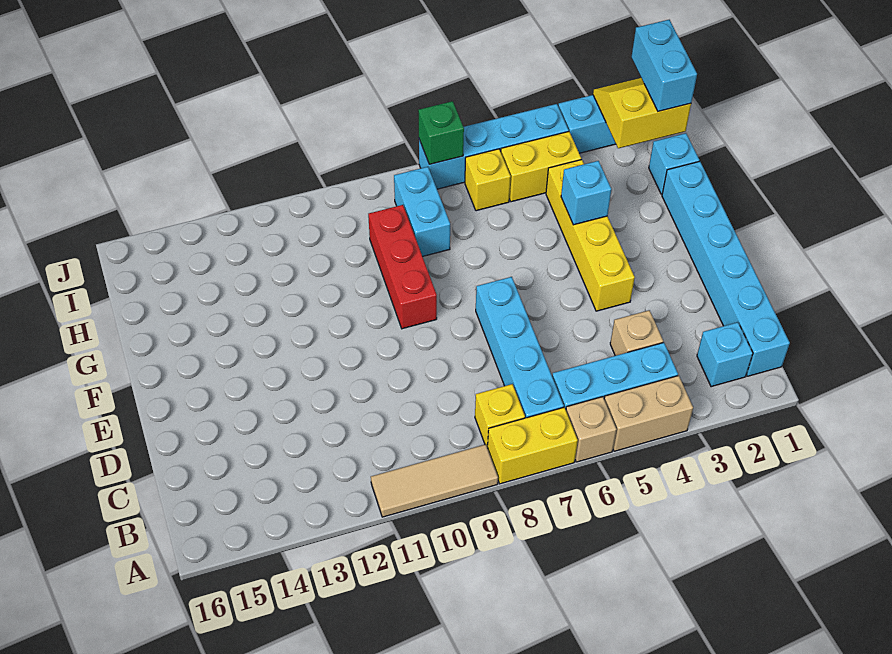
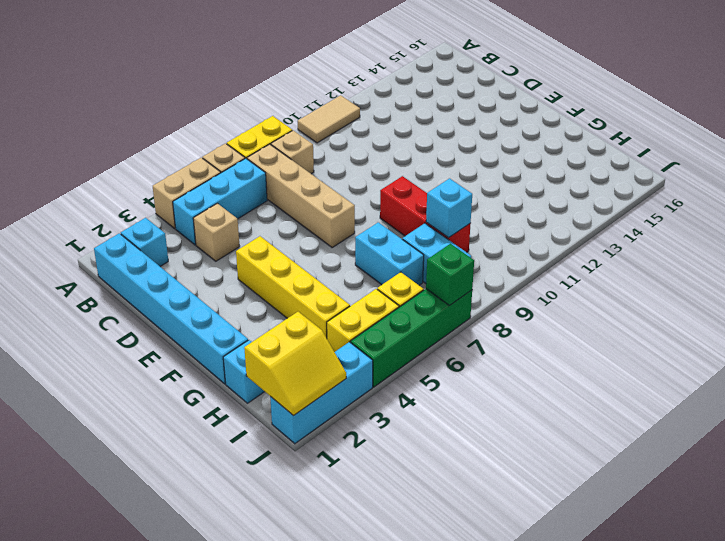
tan tile A9:A11 level 1 -> tan tile A10:A11 level 1
cyan brick B7:E7 level 1 -> tan brick B7:E7 level 1
yellow brick B8 level 1 -> tan brick B8 level 1
cyan brick G4 level 2 -> cyan brick H9 level 2
cyan brick I1:J1 level 3 -> cyan brick G7:H7 level 1
cyan brick J4:J7 level 1 -> green brick J4:J7 level 1

